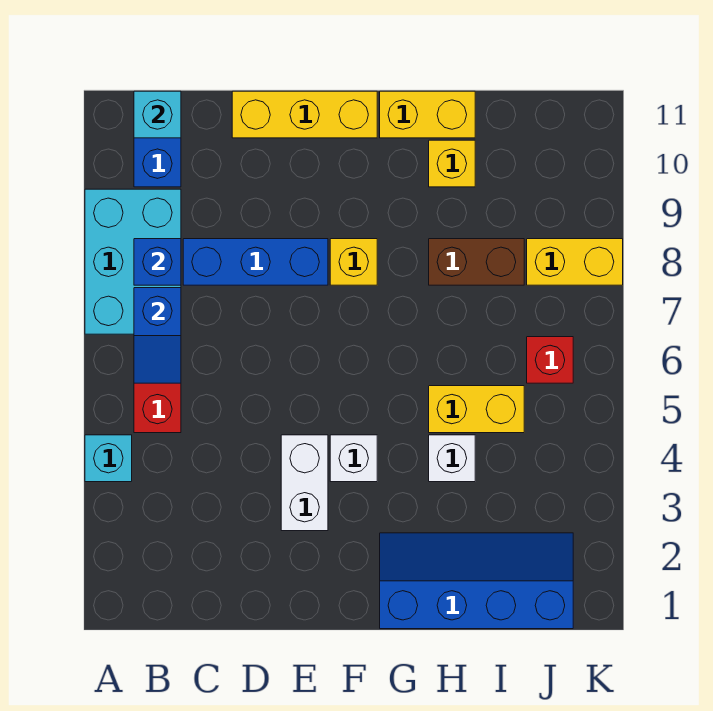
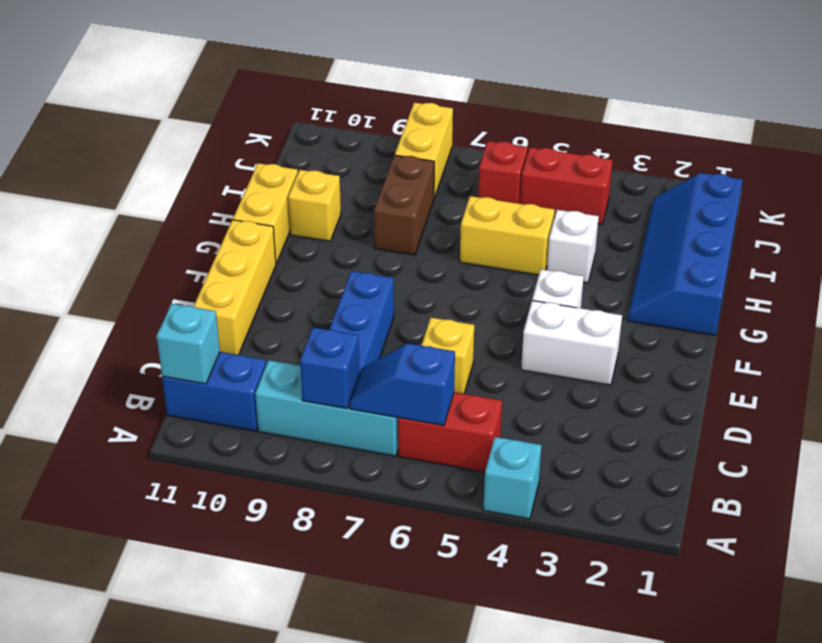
cyan brick A7:B9 level 1 -> cyan brick B7:B9 level 1
blue slope B6:B7 level 2 top 7 -> blue slope B6:B7 level 2 top 6
yellow brick F8 level 1 -> yellow brick D6 level 1
yellow brick H5:I5 level 1 -> yellow brick H5:H6 level 1
none -> red brick J4:J5 level 1

